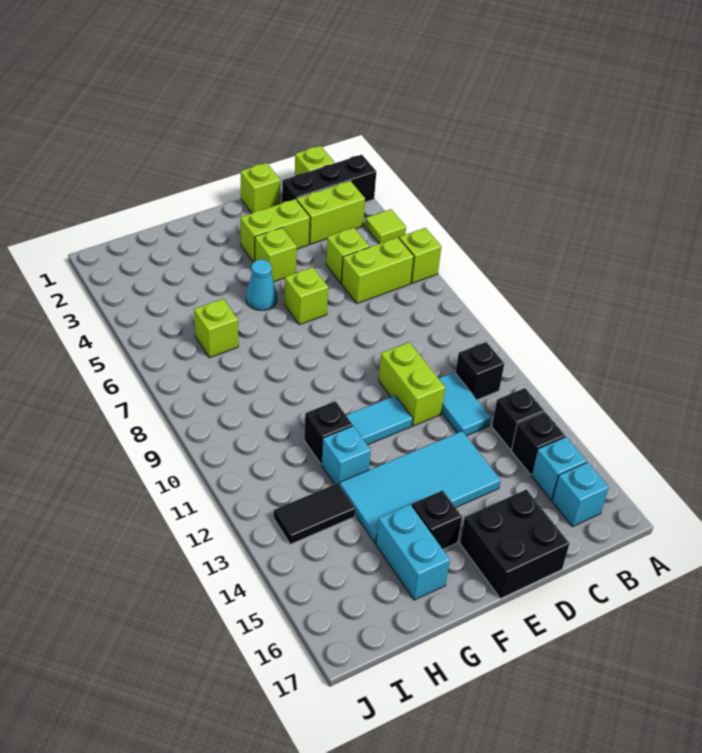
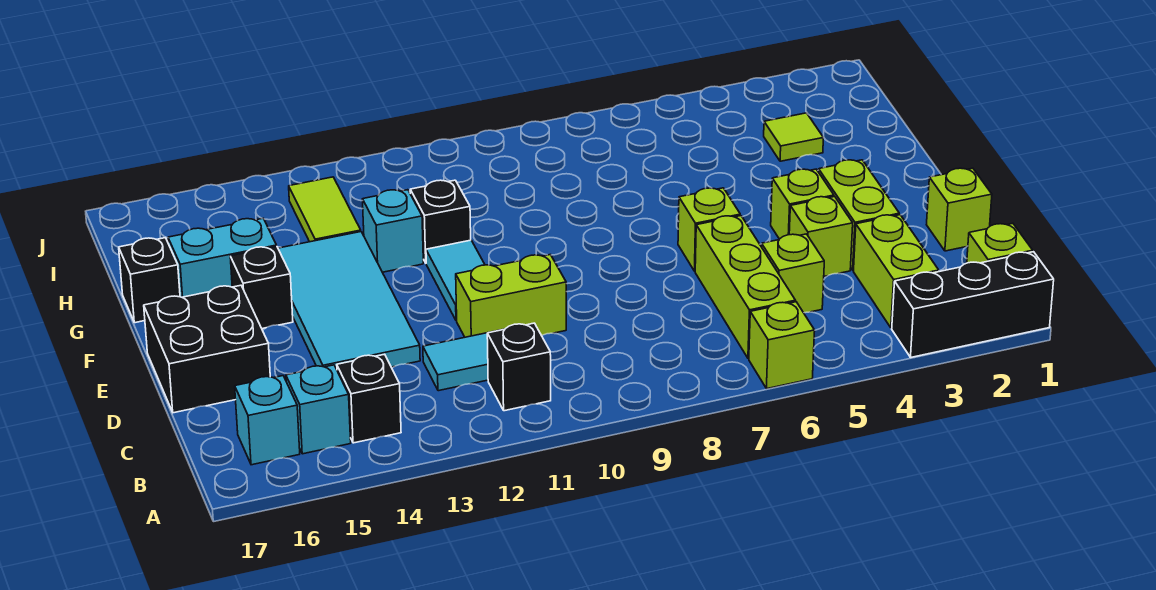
black brick A2:C2 level 1 -> black brick A1:A3 level 1
lime tile A4 level 1 -> lime tile H3 level 1
lime brick B6:C6 level 1 -> lime brick B6:D6 level 1
black brick B13 level 1 -> black brick G17 level 1
cyan cone F5 level 1 -> none
lime brick H6 level 1 -> lime brick D4 level 1
black tile H13:I13 level 1 -> lime tile H13:I13 level 1

